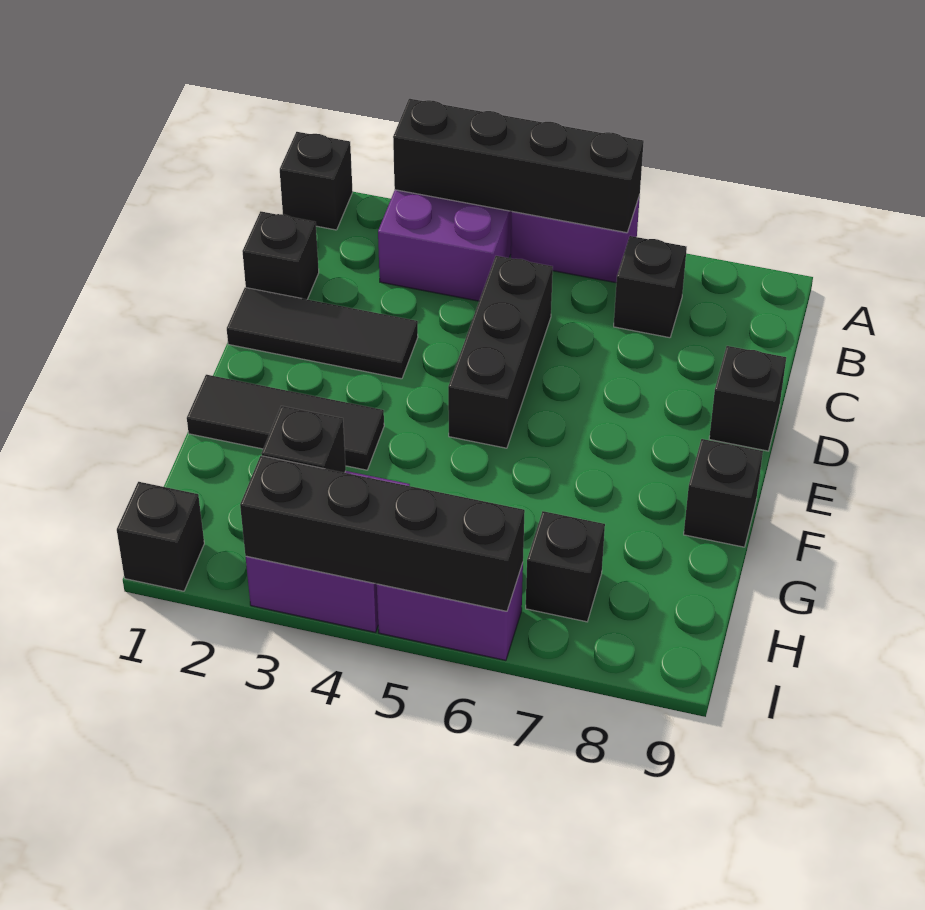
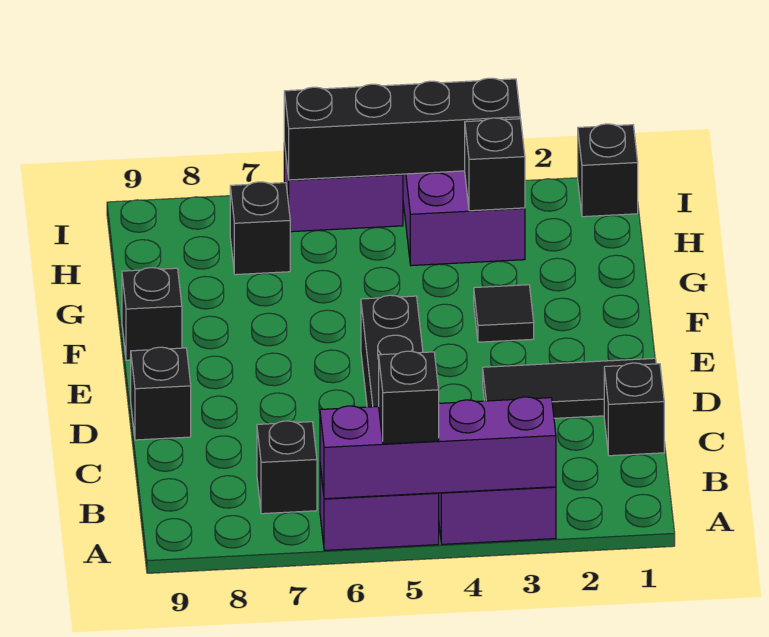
black brick A1 level 1 -> black brick A5 level 3
black brick A3:A6 level 2 -> purple brick A3:A6 level 2
black tile F1:F3 level 1 -> black tile F3 level 1

